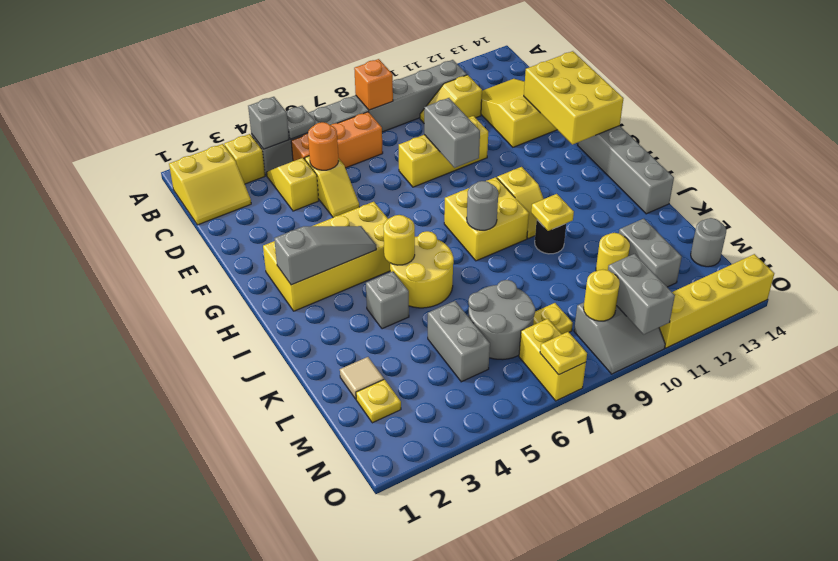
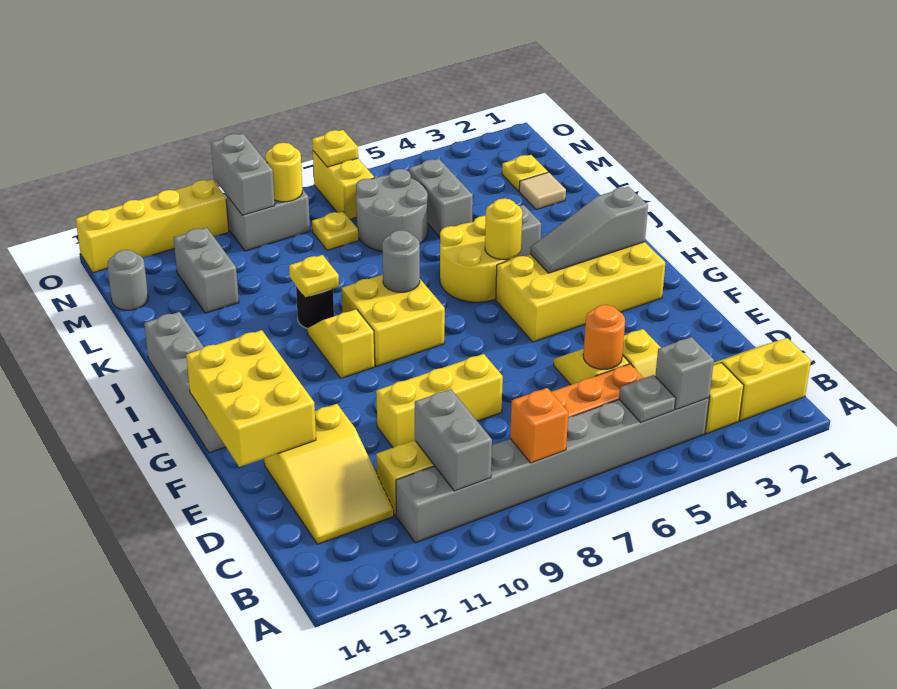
grey brick E9:F9 level 2 -> grey brick B10:C10 level 2
yellow round brick L11 level 1 -> none

